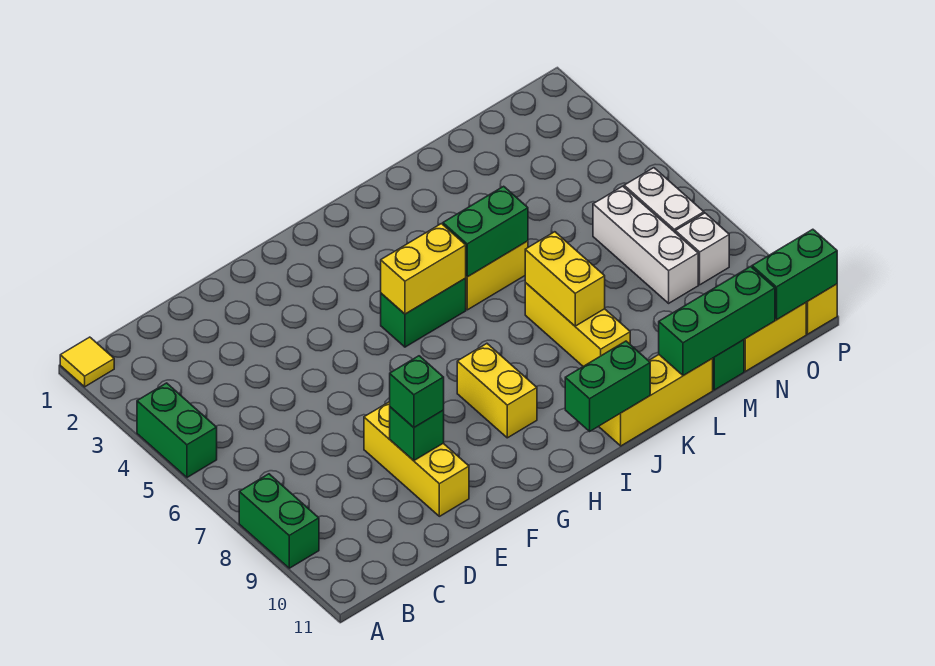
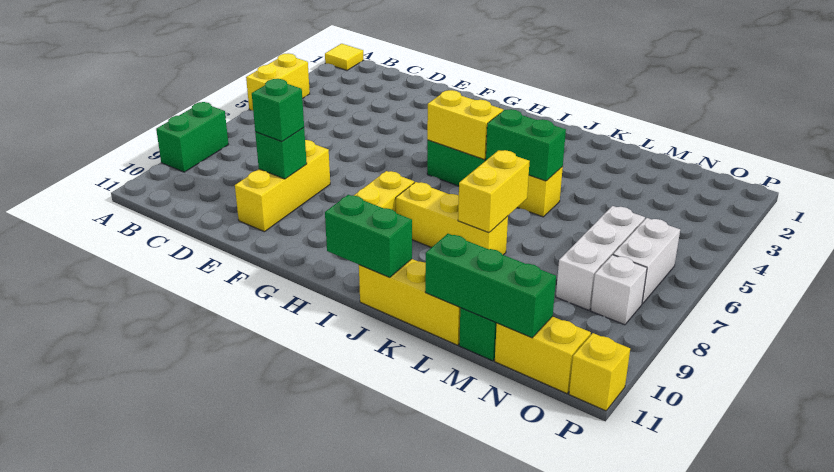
green brick A4:A5 level 1 -> yellow brick A4:A5 level 1
yellow brick K7:K9 level 1 -> yellow brick I8:K8 level 1
green brick O11:P11 level 2 -> none

